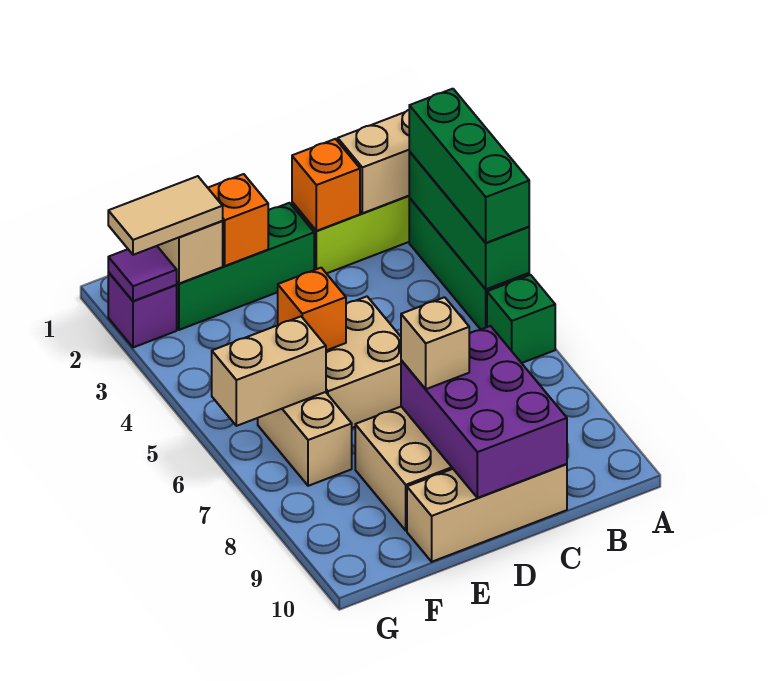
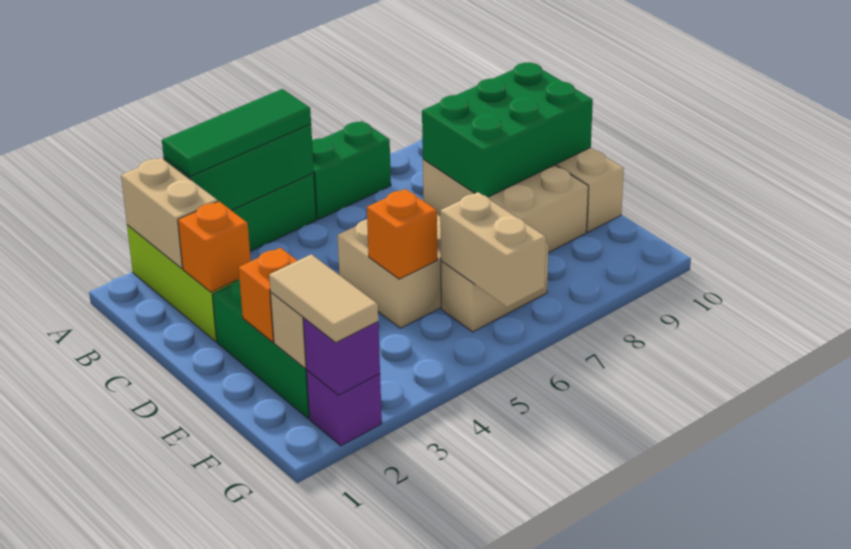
green brick A3:A5 level 3 -> green tile A3:A5 level 3
green brick A6 level 1 -> green brick A6:A7 level 1
purple brick C8:D10 level 2 -> green brick C8:D10 level 2
tan brick D8 level 3 -> none
purple tile G2 level 2 -> purple brick G2 level 2

